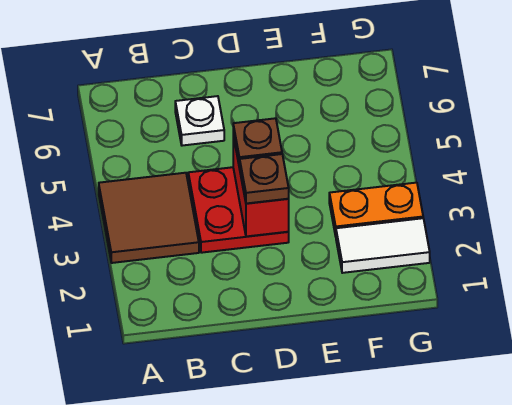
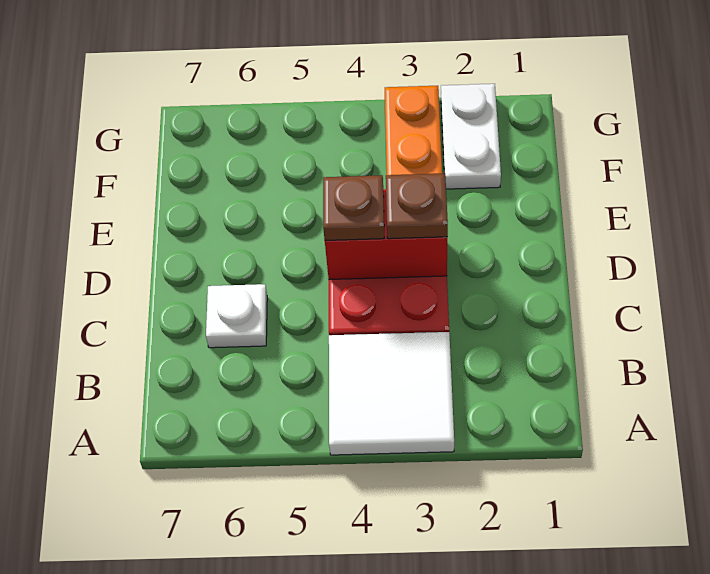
brown tile A3:B4 level 1 -> white tile A3:B4 level 1
white tile F2:G2 level 1 -> white plate F2:G2 level 1

